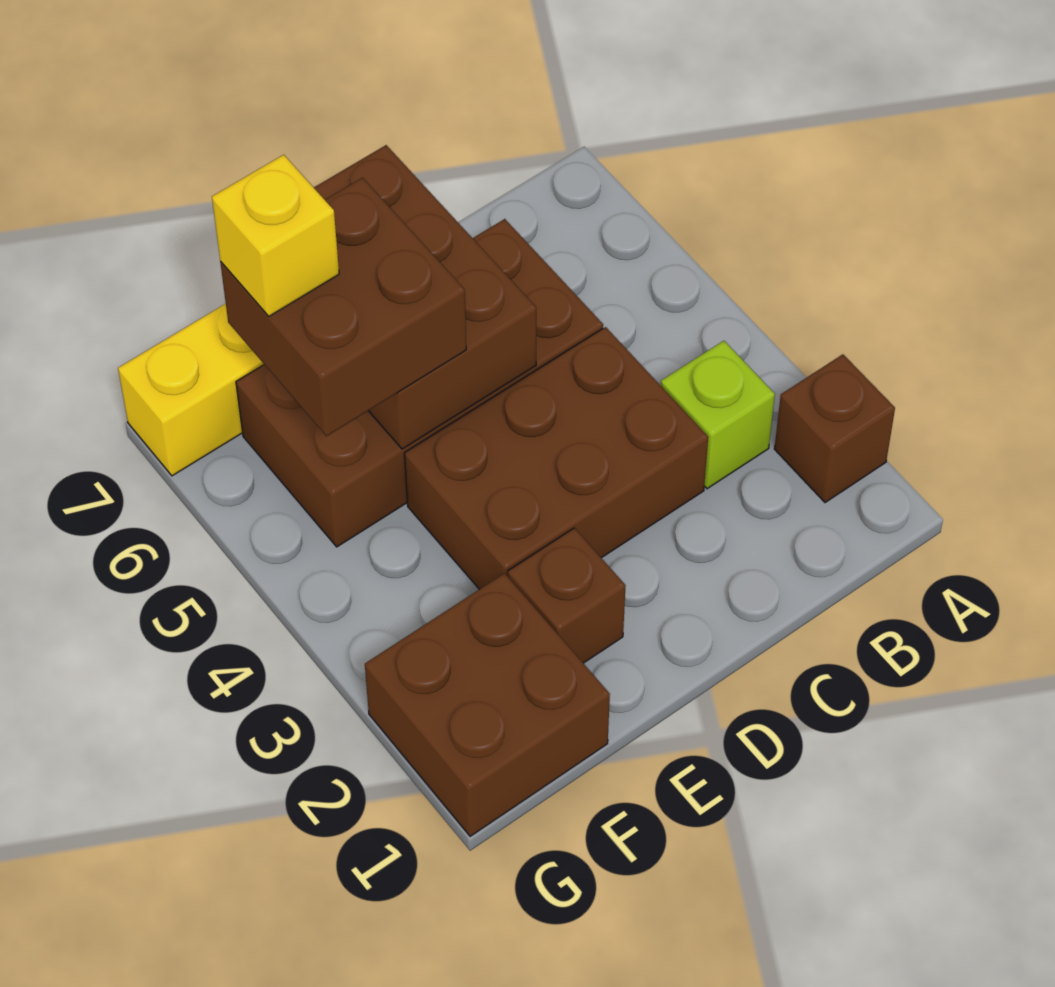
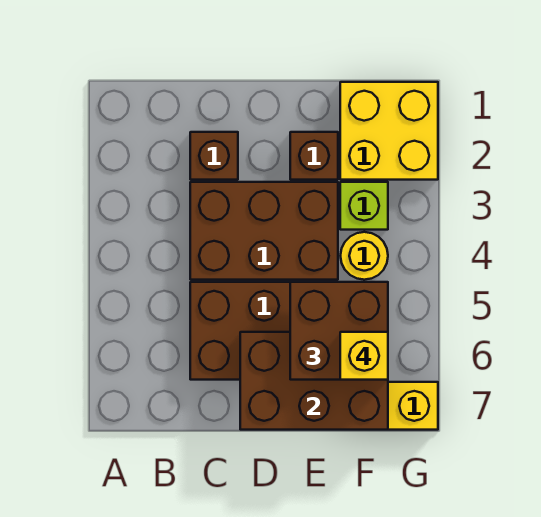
brown brick A2 level 1 -> brown brick C2 level 1
lime brick B3 level 1 -> lime brick F3 level 1
brown brick D5:E7 level 2 -> brown brick D6:F7 level 2
brown brick F1:G2 level 1 -> yellow brick F1:G2 level 1
none -> yellow round brick F4 level 1

